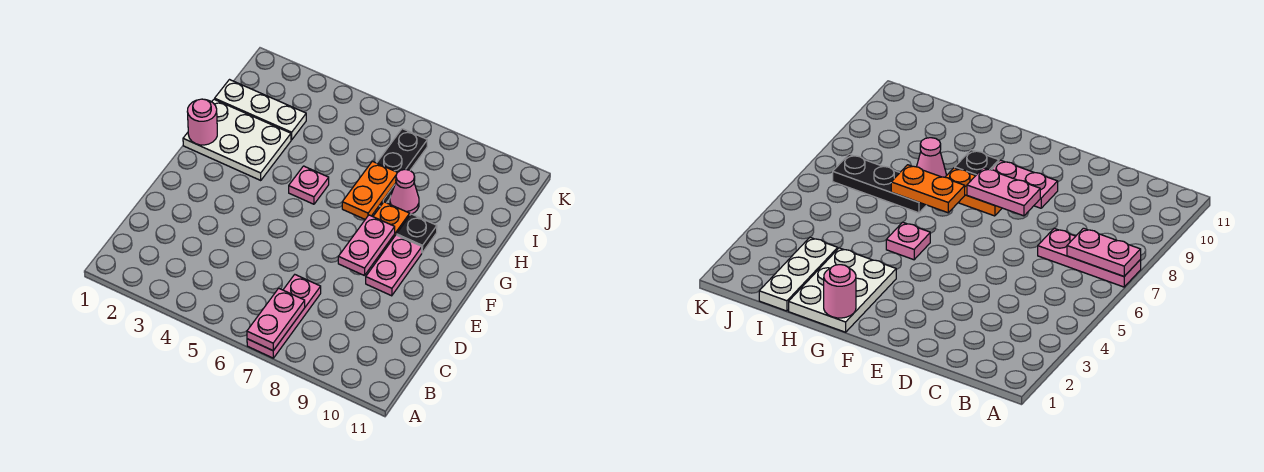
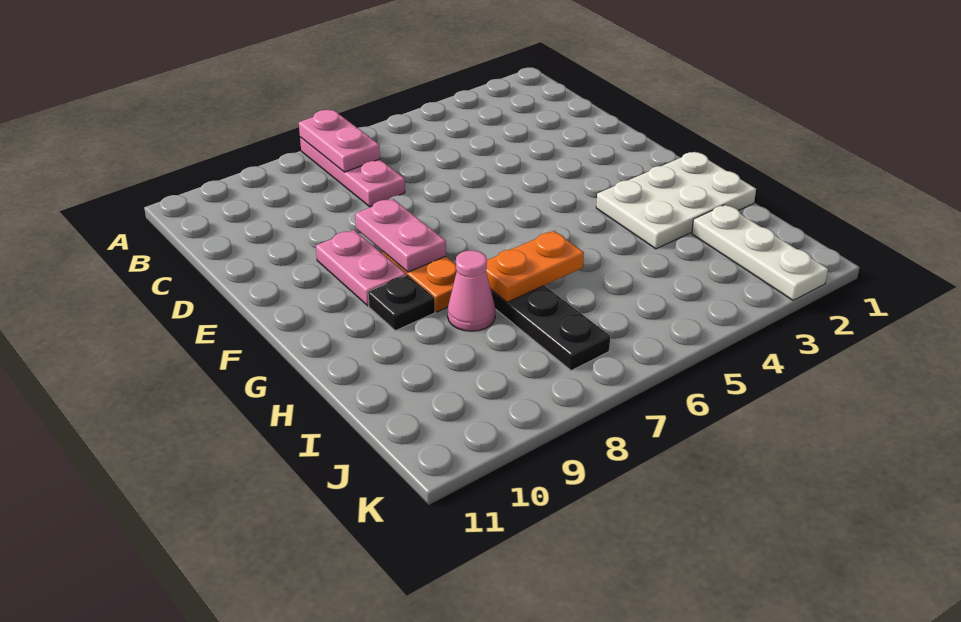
pink round brick G1 level 2 -> none
pink plate G5 level 1 -> none
orange plate G7:H7 level 2 -> orange plate H6:H7 level 2
white plate I1:I3 level 1 -> white plate I2:K2 level 1

